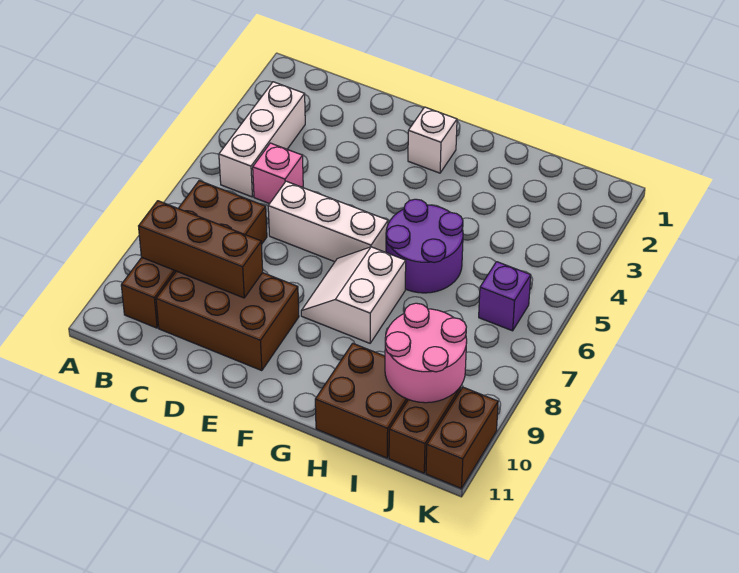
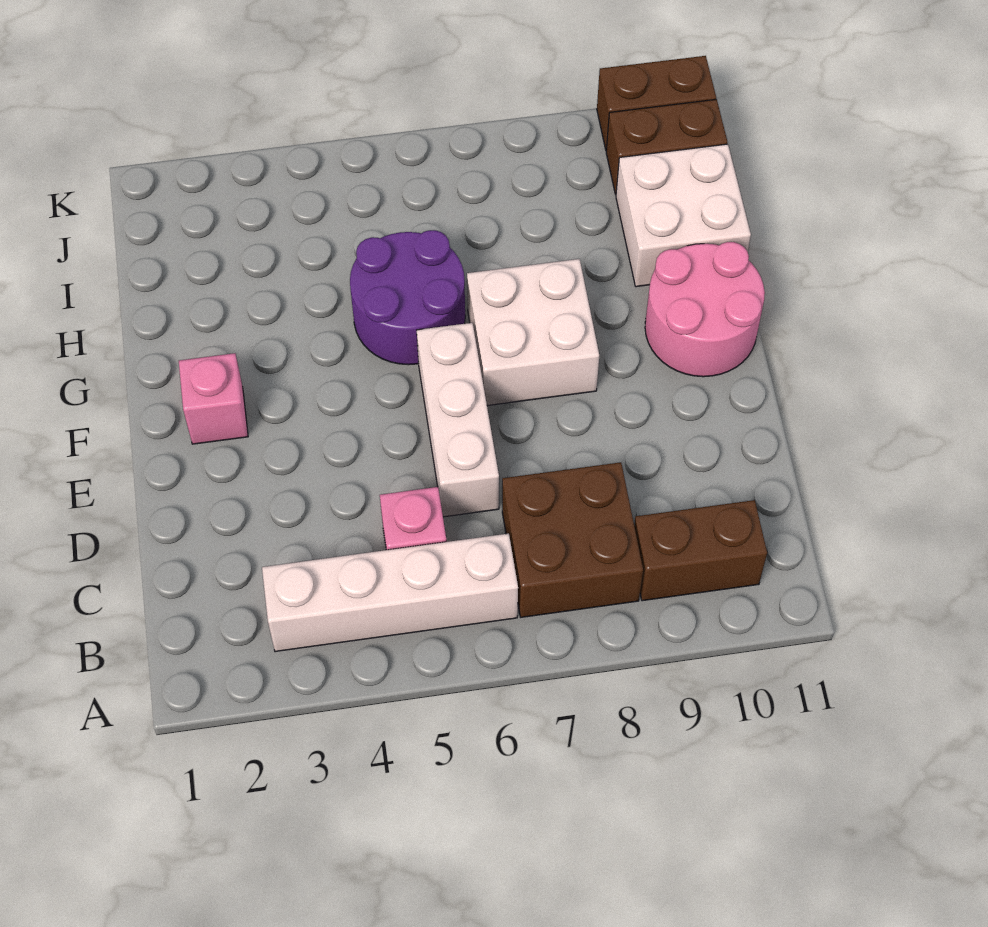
white brick B3:B5 level 1 -> white brick B3:B6 level 1
brown brick B9:D9 level 2 -> none
brown brick C9:E10 level 1 -> none
white brick F2 level 1 -> pink brick F2 level 1
white slope F7:G8 level 1 top G -> white brick F7:G8 level 1
brown brick H10:I11 level 1 -> white brick H10:I11 level 1
pink round brick I9:J10 level 2 -> pink round brick F10:G11 level 1
purple brick J6 level 1 -> none

